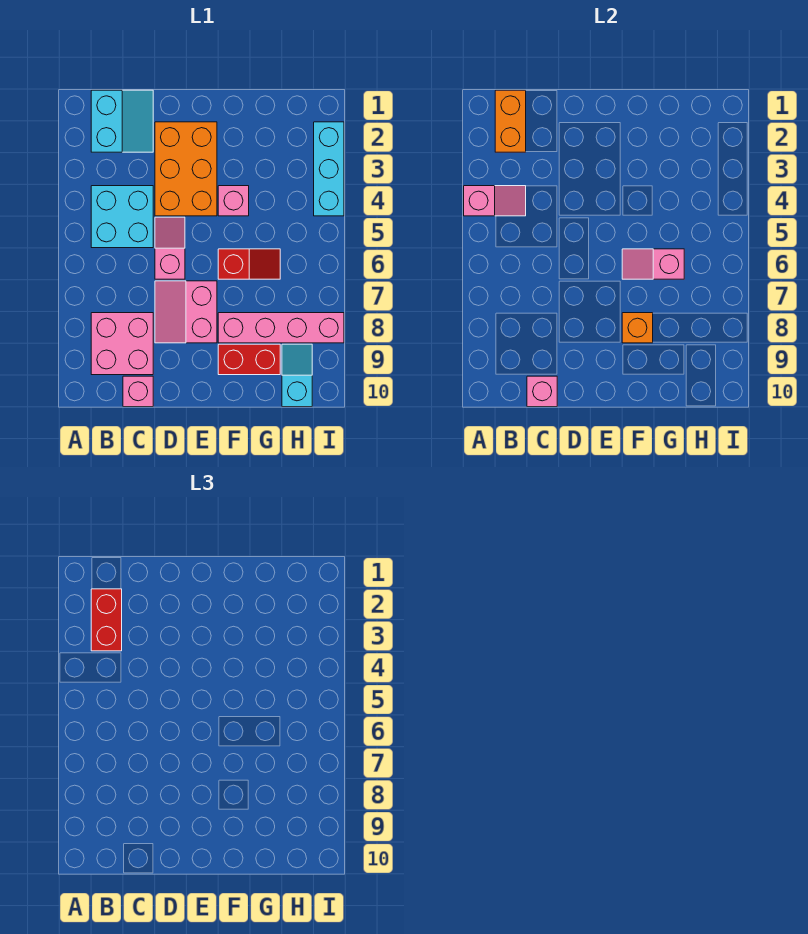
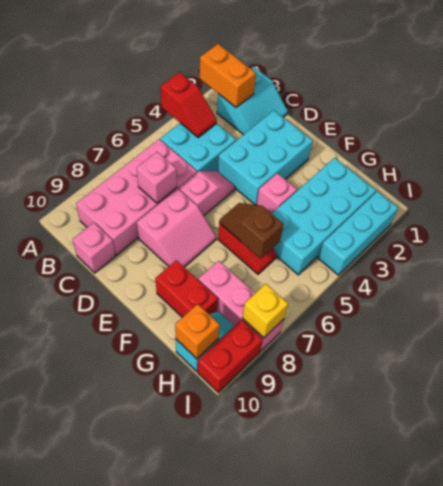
pink slope A4:B4 level 2 top A -> red slope A4:B4 level 2 top A
orange brick B1:B2 level 2 -> orange brick A2:B2 level 2
red brick B2:B3 level 3 -> red brick I9:I10 level 1
pink brick B8:C9 level 1 -> pink brick B6:C9 level 1
pink brick C10 level 2 -> pink brick C7 level 2
orange brick D2:E4 level 1 -> cyan brick D2:E4 level 1
pink slope D7:E8 level 1 top E -> pink slope D7:E8 level 1 top D
pink slope F6:G6 level 2 top G -> brown slope F6:G6 level 2 top G
pink brick F8:I8 level 1 -> pink brick G8:I8 level 1
orange brick F8 level 2 -> orange brick H10 level 2
none -> cyan brick G2:H5 level 1
none -> yellow brick I8 level 2

